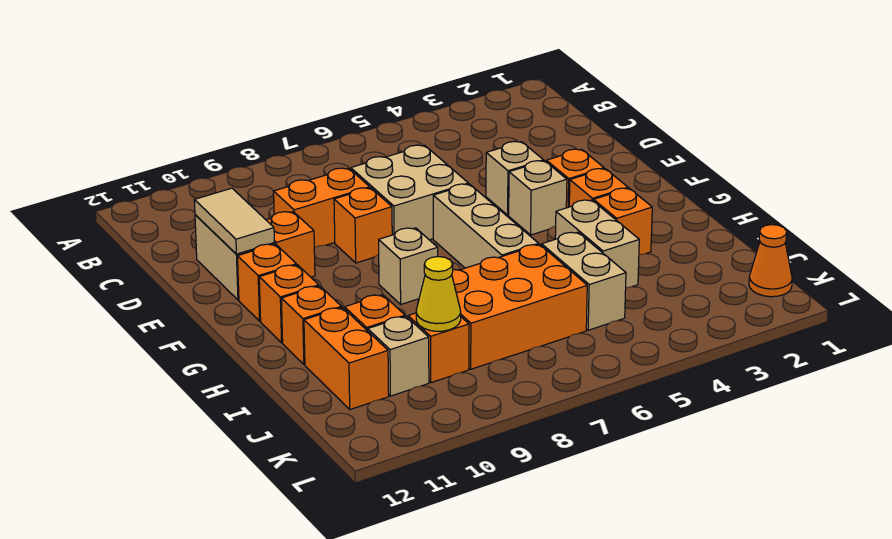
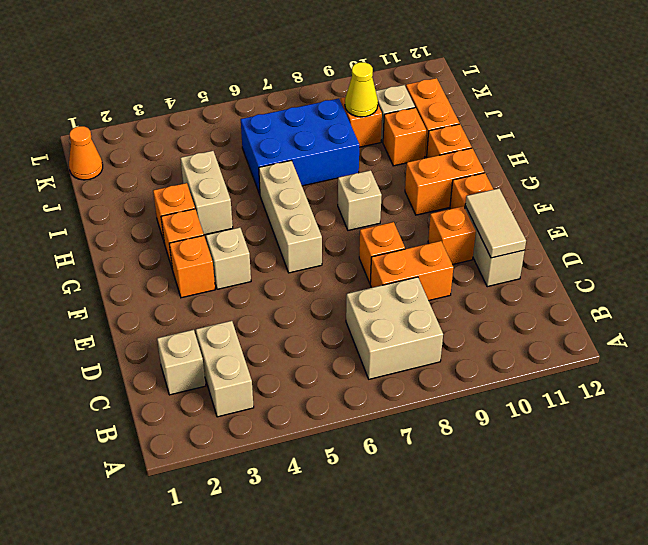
tan brick D6:E7 level 1 -> tan brick B7:C8 level 1
tan brick E4 level 1 -> tan brick C2 level 1
orange brick G11 level 1 -> orange brick G10:G11 level 1
tan brick I5:J5 level 1 -> tan brick B3:C3 level 1
orange brick I6:J8 level 1 -> blue brick I6:J8 level 1

